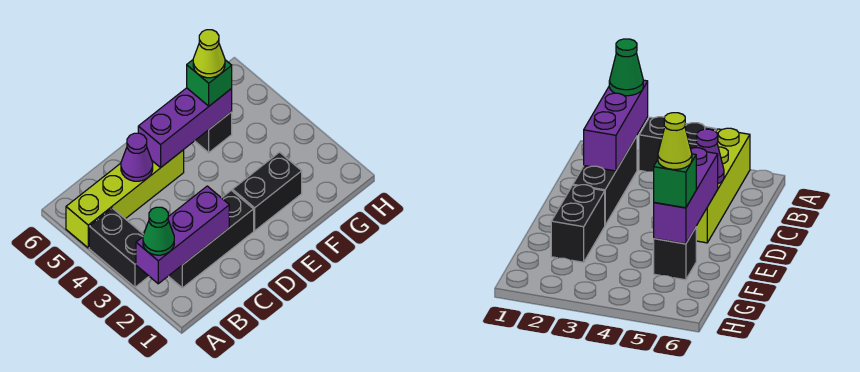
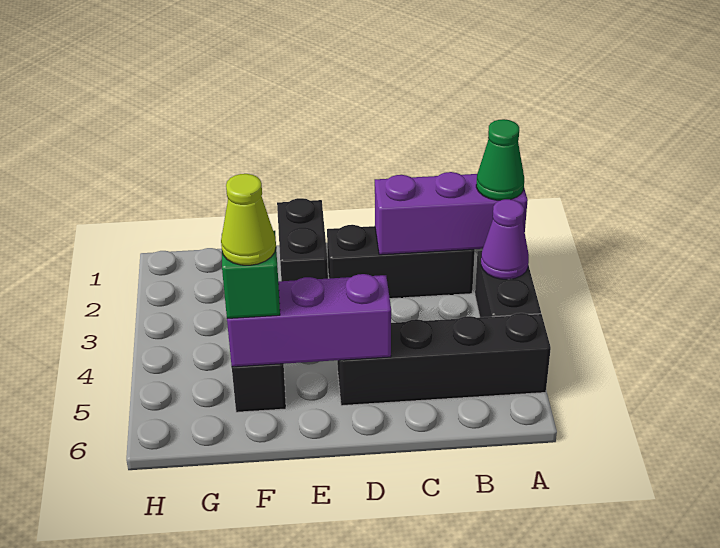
lime brick A5:D5 level 1 -> black brick A5:D5 level 1
purple cone C5 level 2 -> purple cone A3 level 2
black brick E2:F2 level 1 -> black brick E1:E2 level 1

